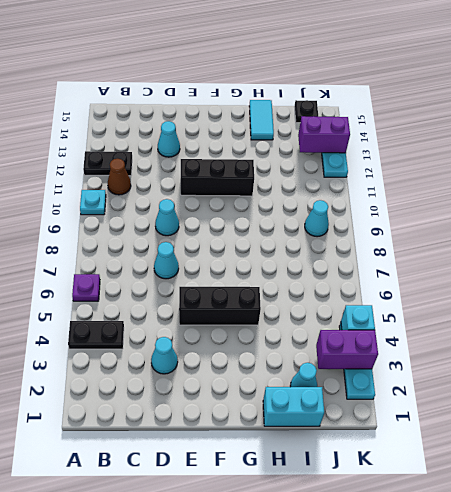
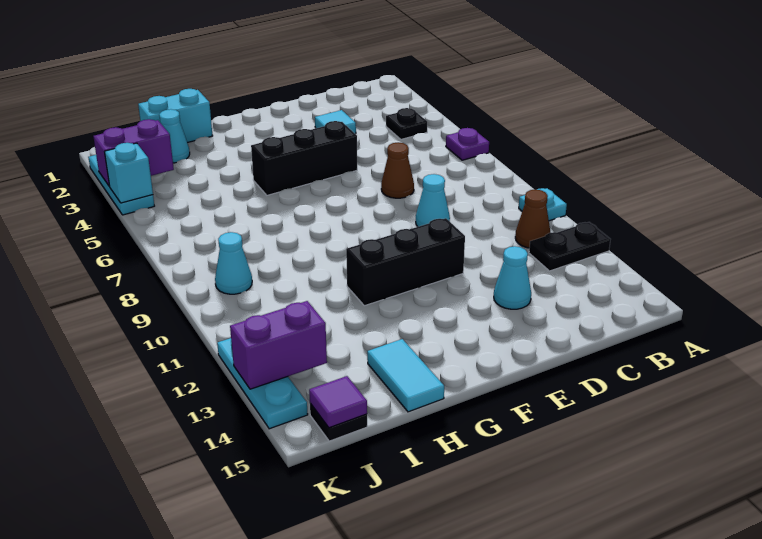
black plate A4:B4 level 1 -> black plate B4 level 1
cyan cone D3 level 1 -> cyan tile D3 level 1
cyan cone D7 level 1 -> brown cone D7 level 1
none -> purple tile J15 level 2

